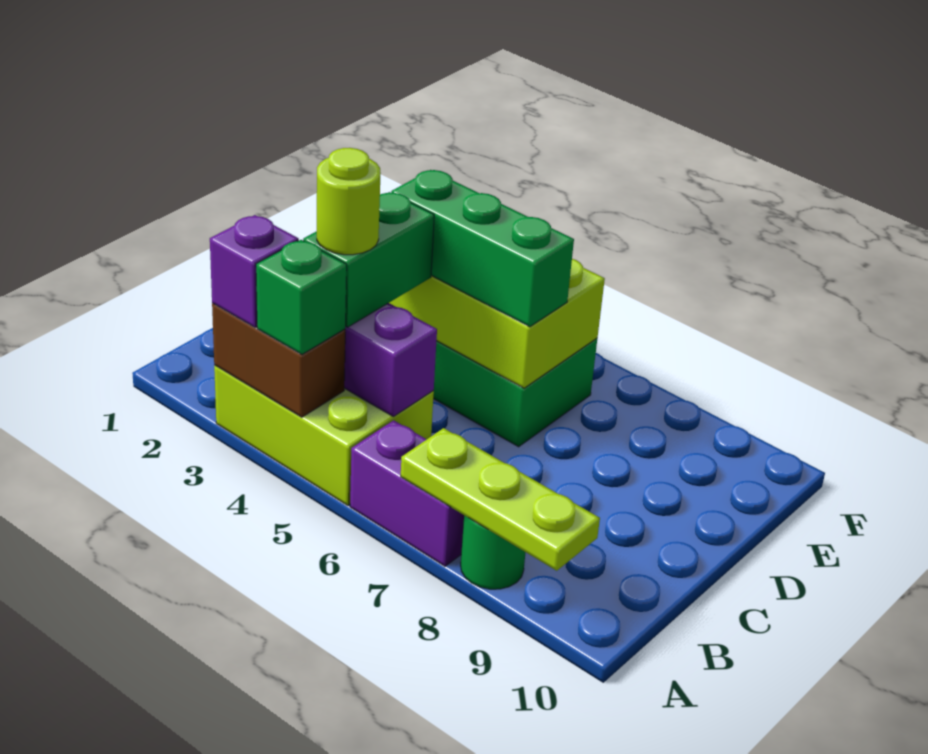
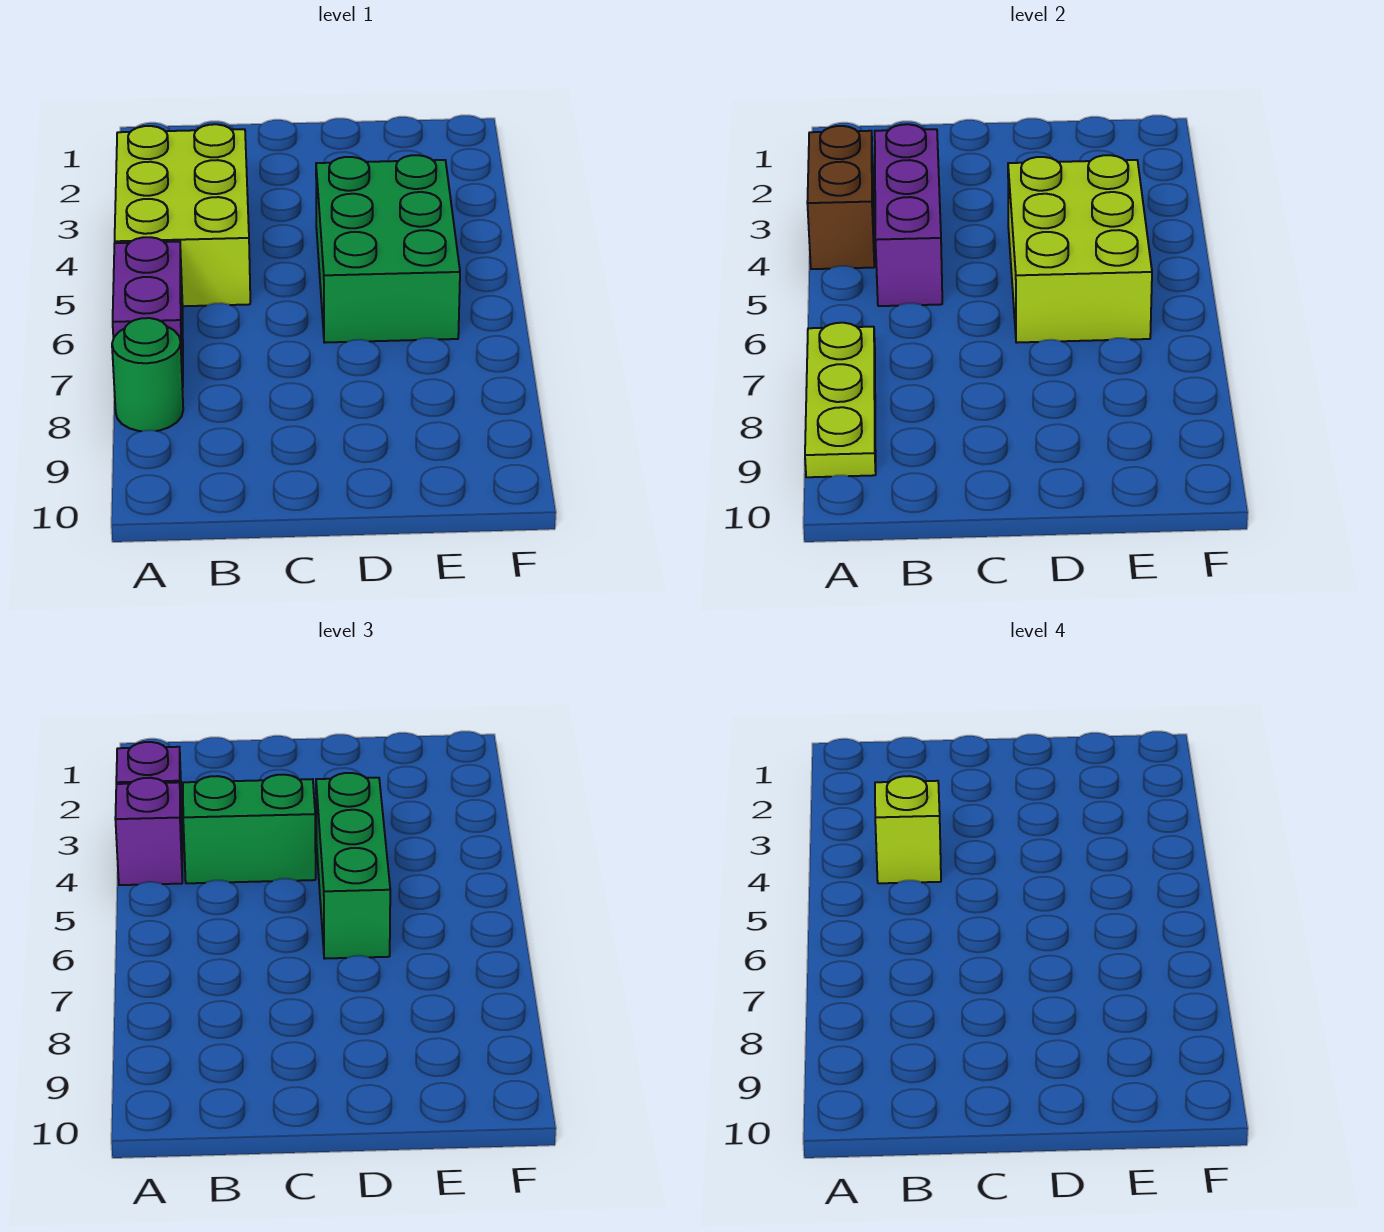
green brick A4 level 3 -> purple brick A4 level 3
lime round brick B4 level 4 -> lime brick B4 level 4

